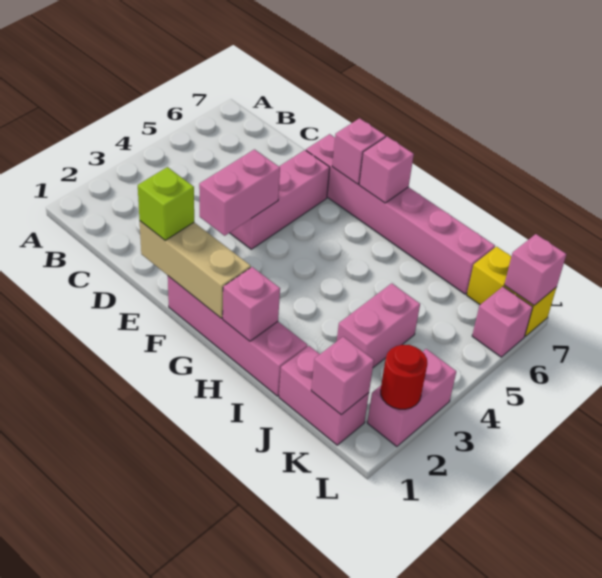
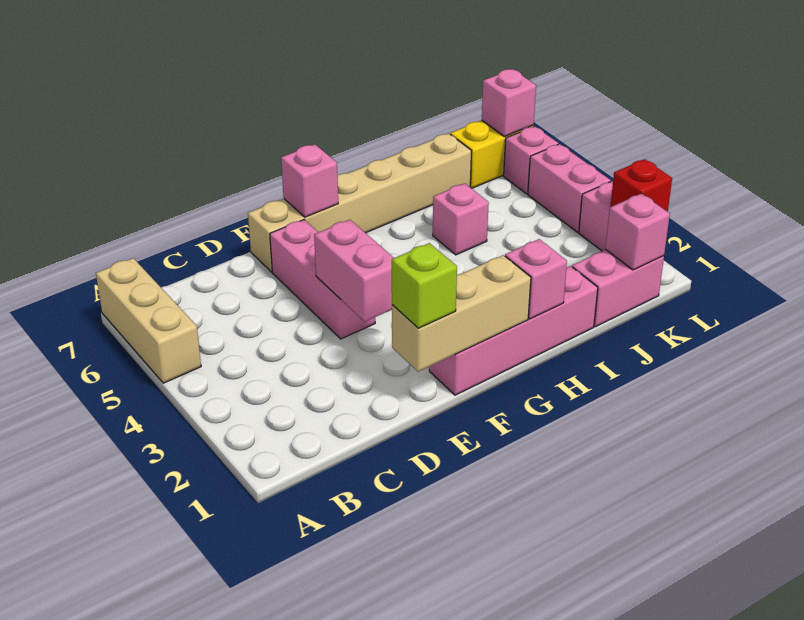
none -> tan brick A5:A7 level 1
pink brick E7:J7 level 1 -> tan brick E7:J7 level 1
pink brick G7 level 2 -> pink brick I5 level 1
pink brick J3:J4 level 1 -> pink brick L4:L5 level 1
red round brick L2 level 2 -> red brick L2 level 2

